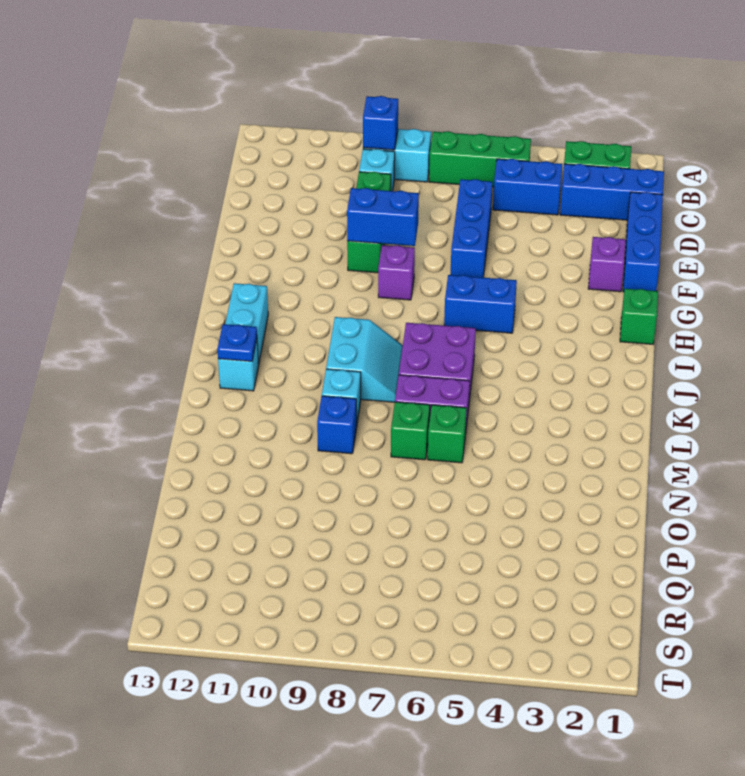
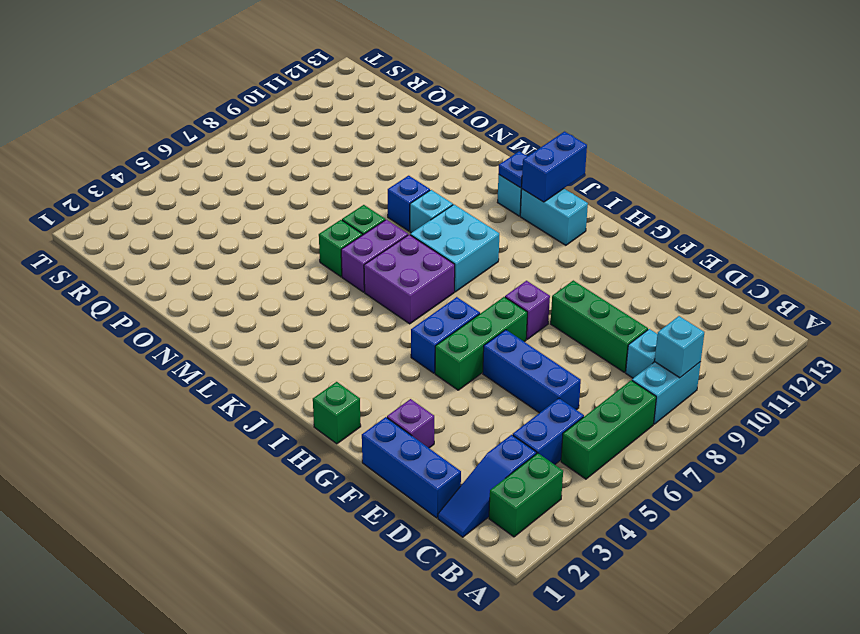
blue brick B9 level 2 -> cyan brick B9 level 2
blue brick C1:C3 level 1 -> blue slope C1:C3 level 1 top 3
blue brick F8:F9 level 2 -> blue brick J12:J13 level 2
none -> green brick G5:G7 level 1
cyan slope J8:K9 level 1 top 9 -> cyan brick J8:K9 level 1

